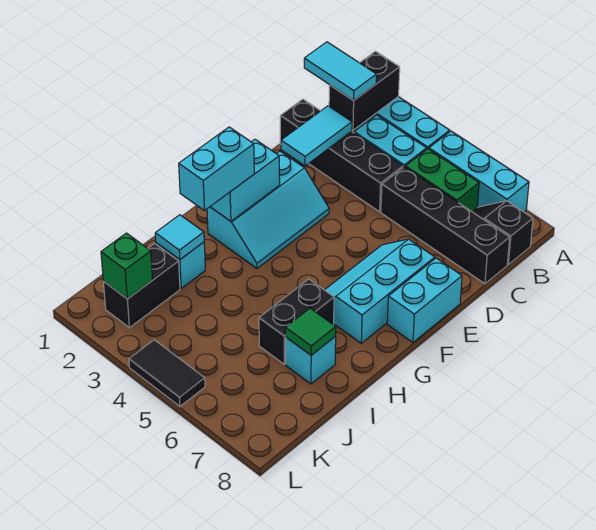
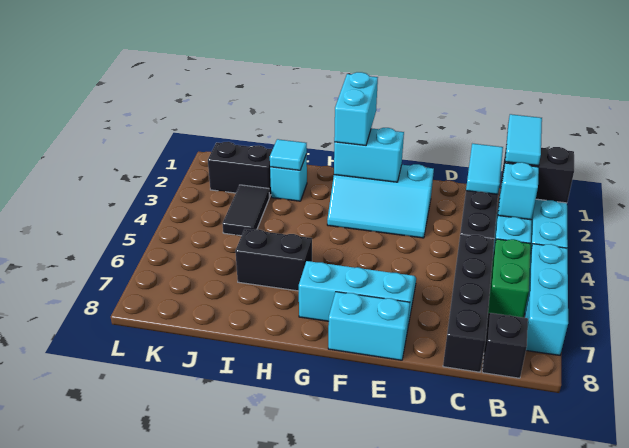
cyan tile C2:D2 level 2 -> cyan tile C1:C2 level 2
cyan brick G2:H2 level 3 -> cyan brick G1:G2 level 3
cyan brick I7 level 1 -> cyan brick B3 level 2
green tile I7 level 2 -> none
green brick K2 level 2 -> none
black tile L4:L5 level 1 -> black tile J3:J4 level 1

